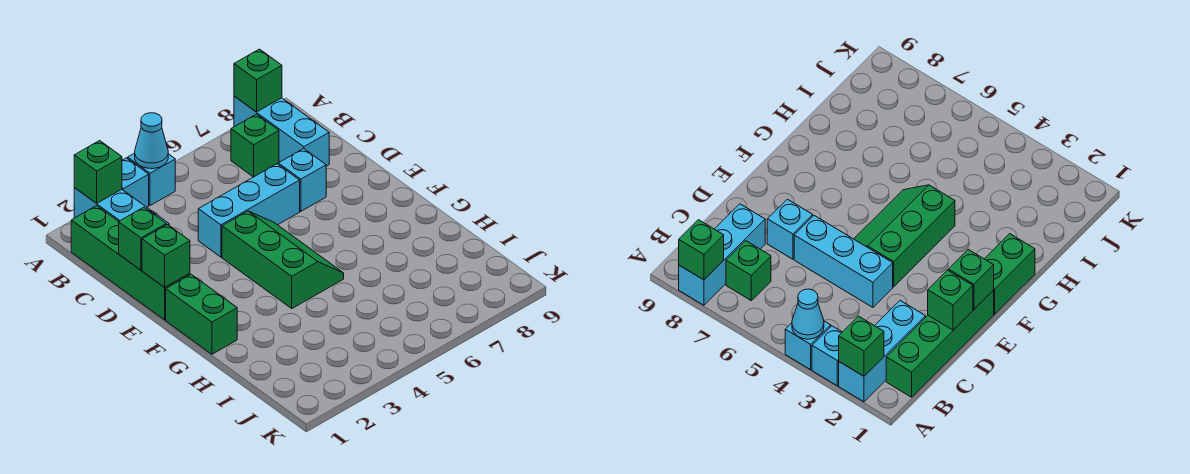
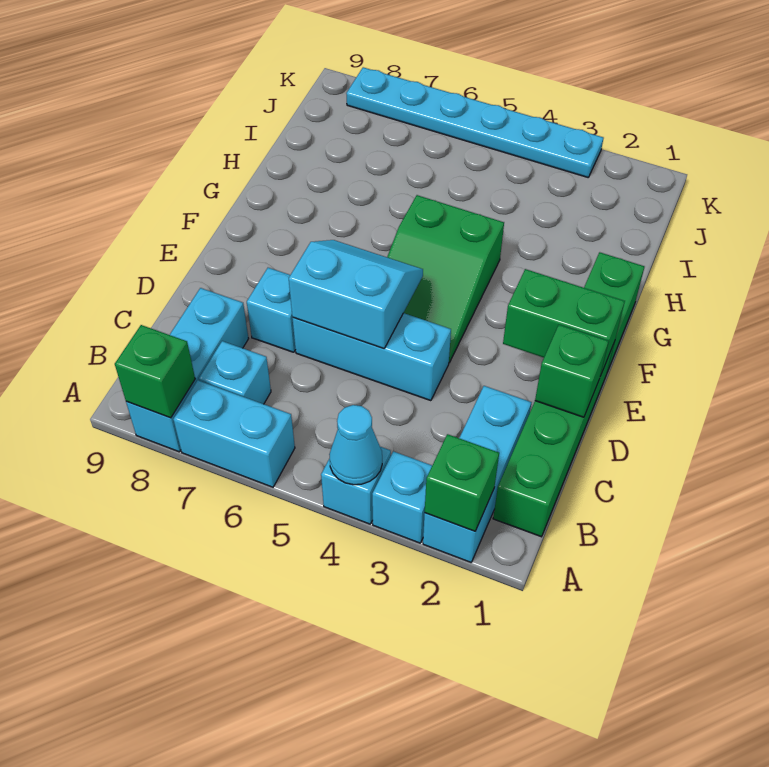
none -> cyan brick A6:A7 level 1
green brick B7 level 1 -> cyan brick B7 level 1
none -> cyan slope D5:E6 level 2 top D
green brick E1 level 2 -> green brick E1:E2 level 2
green slope E4:G5 level 1 top 4 -> green slope E4:G5 level 1 top G
none -> cyan plate K3:K8 level 1

